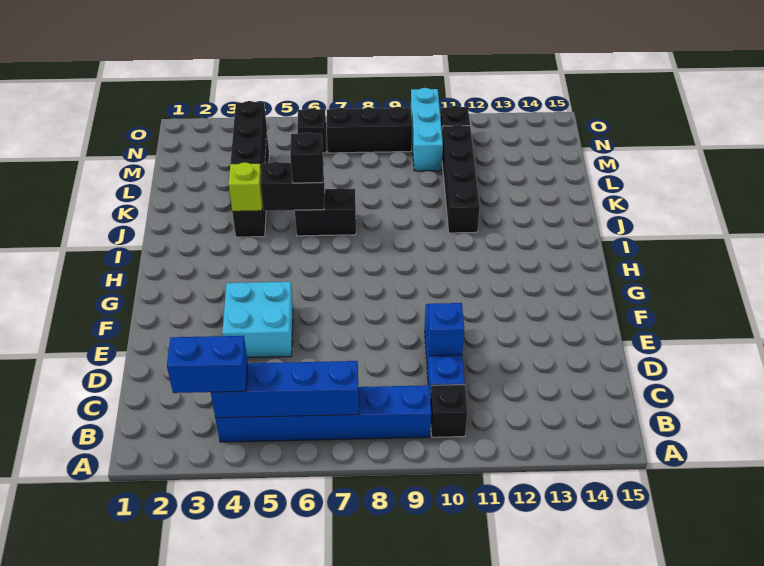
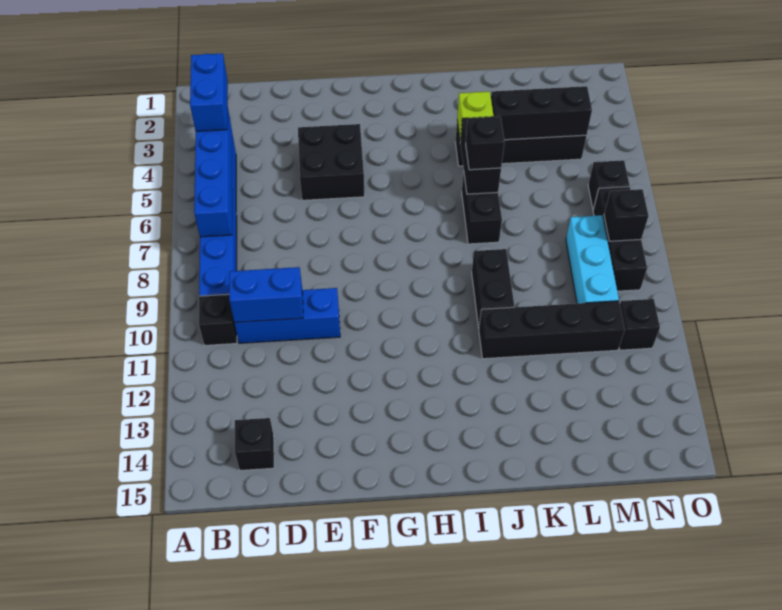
none -> black brick C14 level 1
blue brick D10 level 2 -> blue brick C10:D10 level 2
cyan brick E4:F5 level 1 -> black brick E4:F5 level 1
none -> black brick J9:J10 level 1
cyan brick M10:O10 level 1 -> cyan brick M8:M10 level 1
none -> black brick N8 level 2

